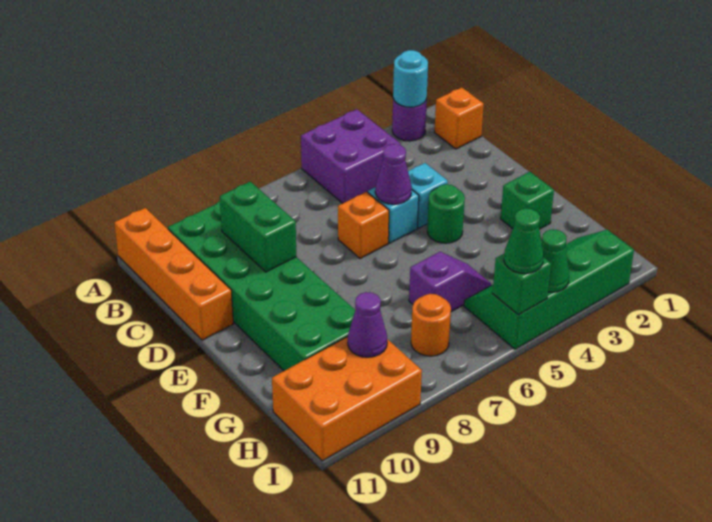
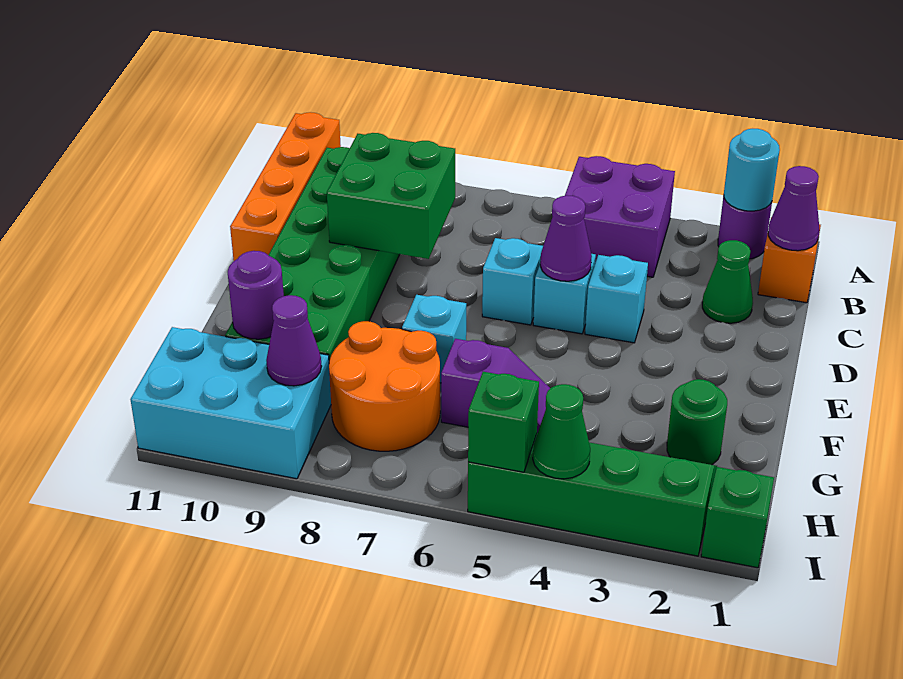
none -> purple cone B1 level 2
green brick C9:D9 level 2 -> green brick C8:D9 level 2
orange brick D6 level 1 -> cyan brick D6 level 1
green round brick E4 level 1 -> green round brick G2 level 1
green brick F2 level 1 -> green brick I1 level 1
none -> cyan brick F7 level 1
none -> purple round brick G10 level 2
orange round brick H7 level 1 -> orange round brick G7:H8 level 1
orange brick H9:I11 level 1 -> cyan brick H9:I11 level 1
green cone I5 level 3 -> green cone C2 level 1

